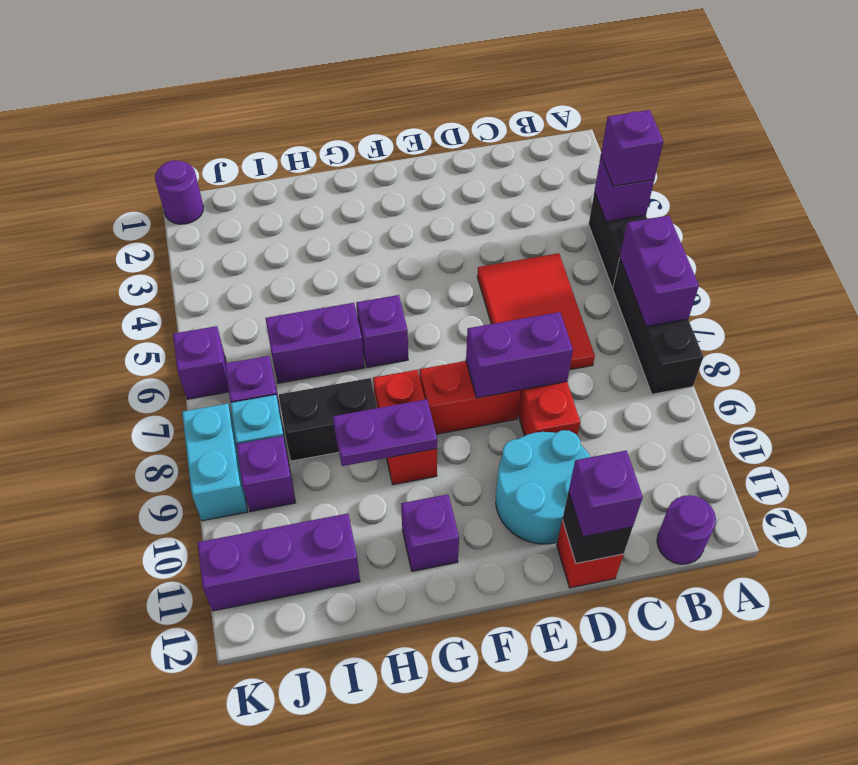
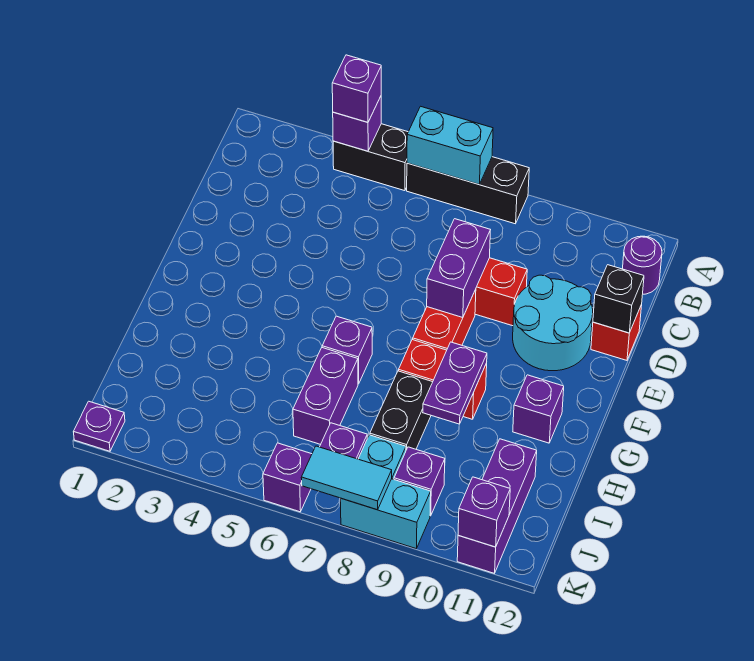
purple brick A6:A7 level 2 -> cyan brick A6:A7 level 2
red tile C5:D7 level 1 -> none
purple brick D12 level 3 -> purple brick K11 level 2
purple round brick K1 level 1 -> purple plate K1 level 1
none -> cyan tile K7:K8 level 2

